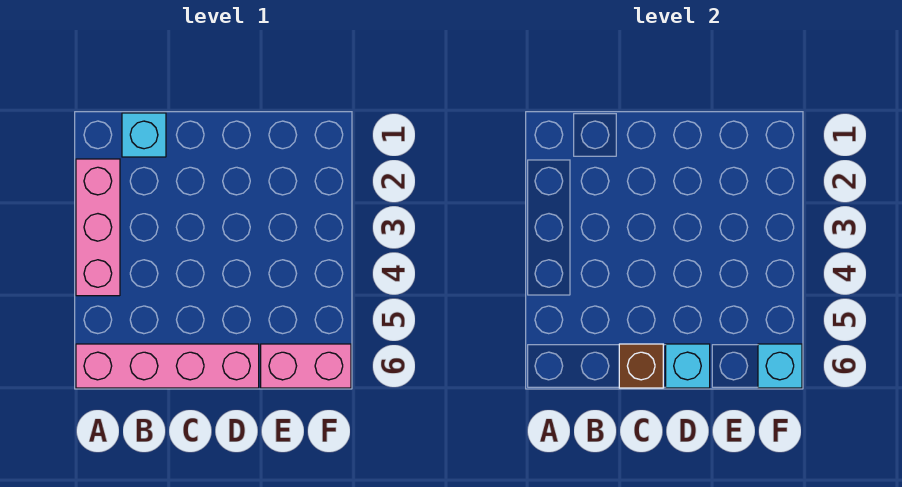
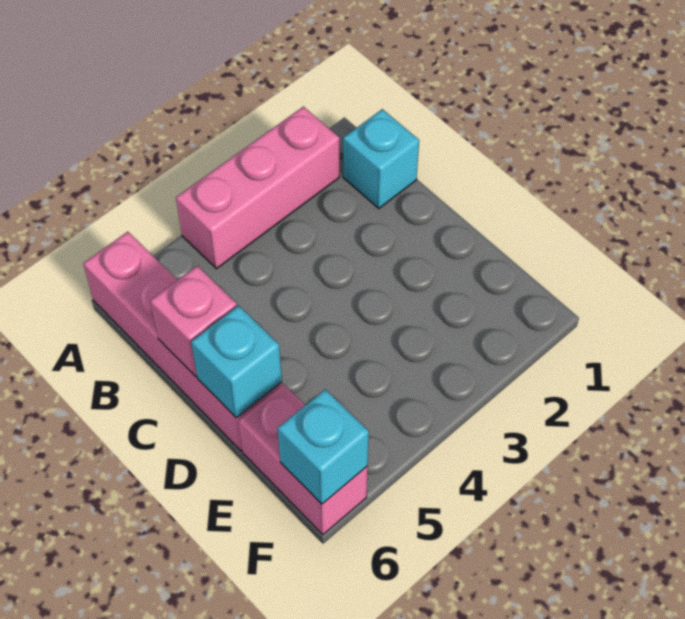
brown brick C6 level 2 -> pink brick C6 level 2

